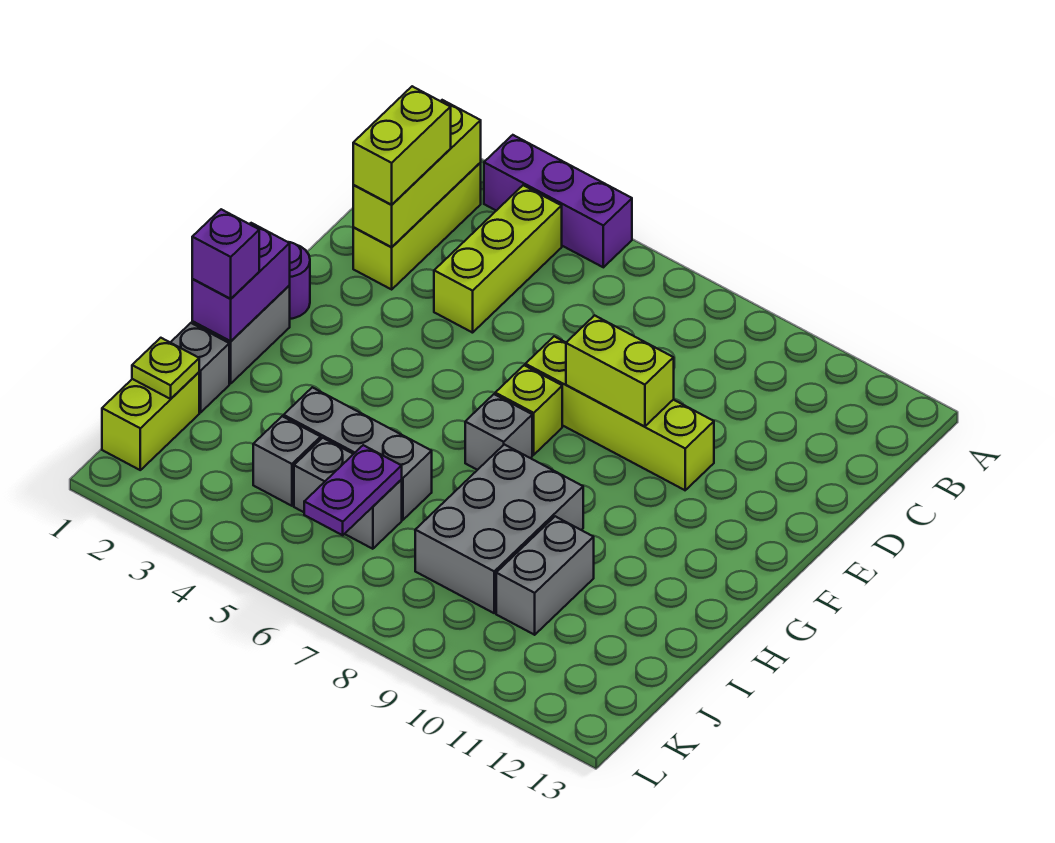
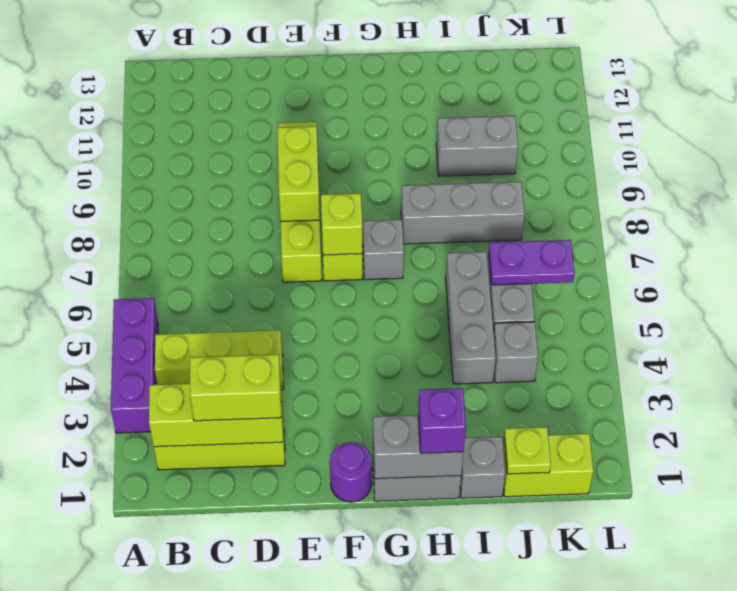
none -> lime brick F7 level 2
purple brick G1:H1 level 2 -> grey brick G1:H1 level 2
grey brick H8:J9 level 1 -> grey brick H8:J8 level 1

